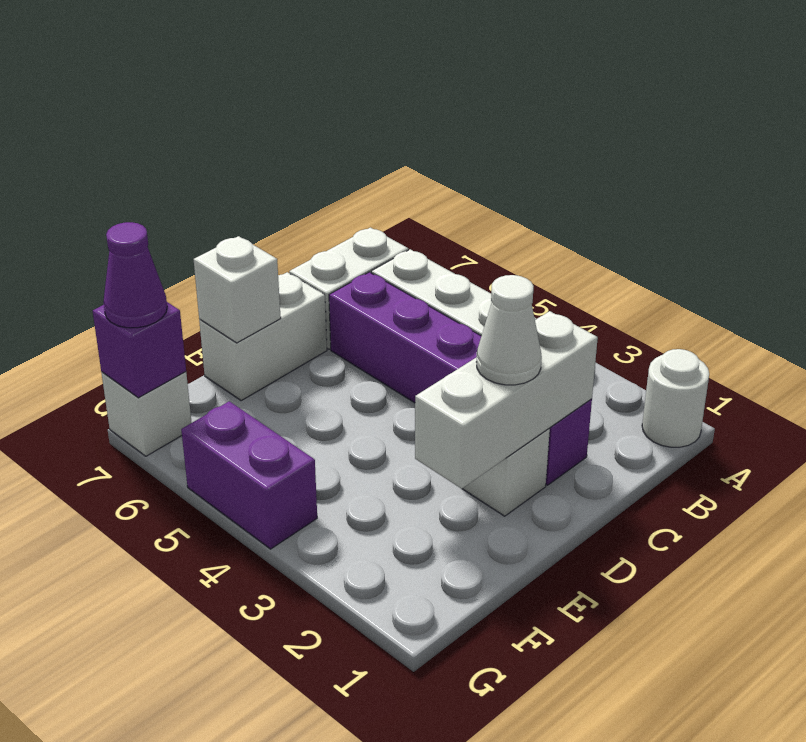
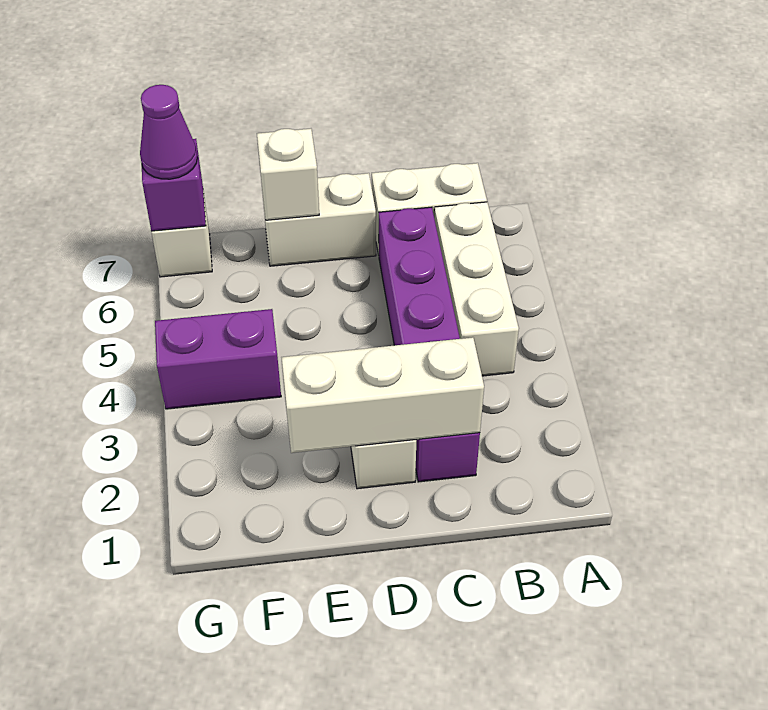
white round brick A1 level 1 -> none
white cone D2 level 3 -> none
purple brick G4:G5 level 1 -> purple brick F4:G4 level 1

